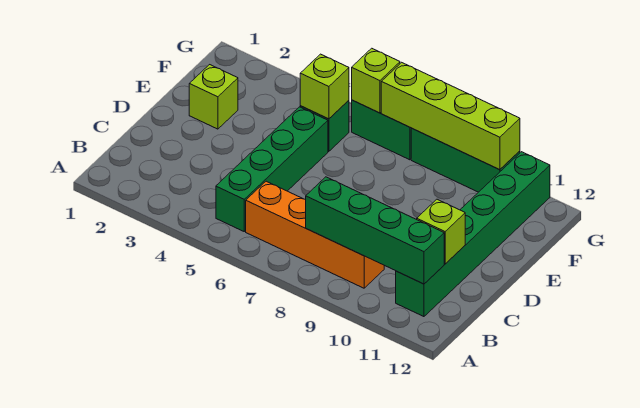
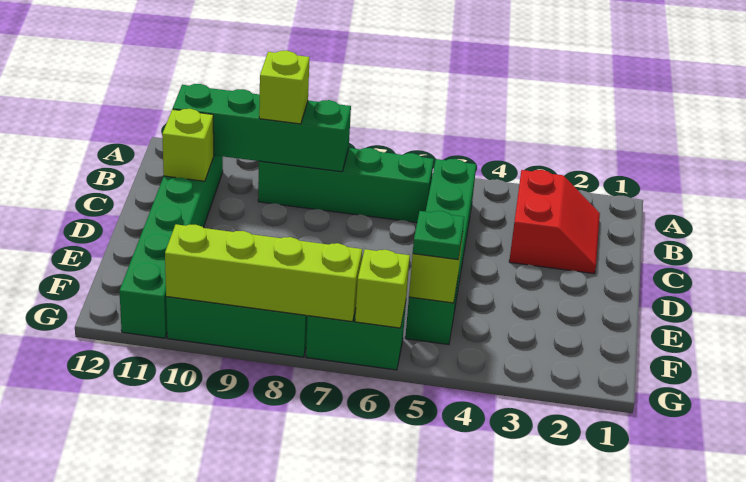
none -> red slope B2:C3 level 1 top 3
orange brick B6:B9 level 1 -> green brick B6:B9 level 1
lime brick E2 level 1 -> lime brick B9 level 3
none -> green plate F5 level 3

